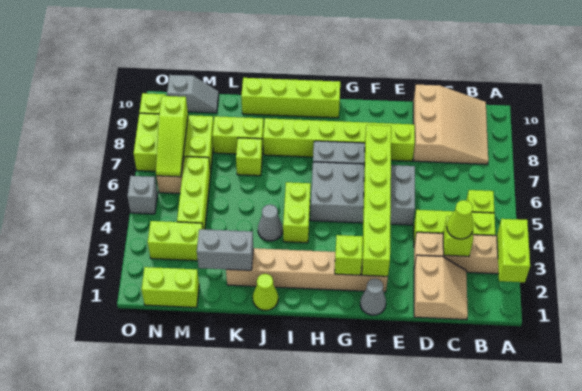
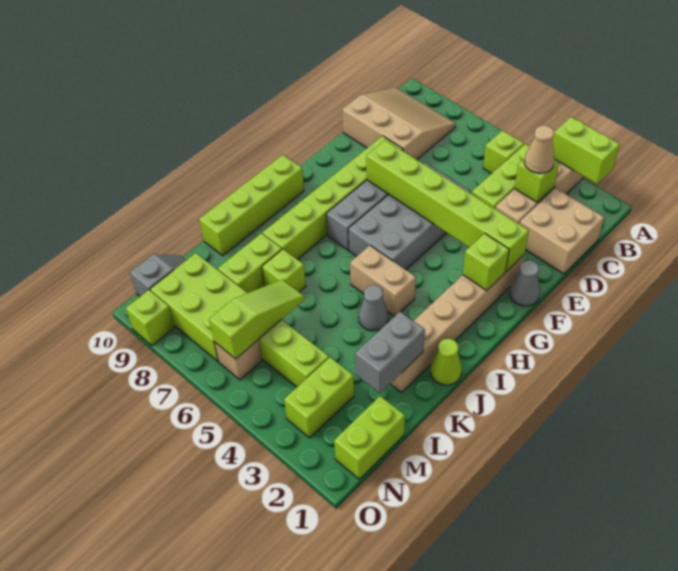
tan slope C1:D2 level 1 top D -> tan brick C1:D2 level 1
lime cone C3 level 3 -> tan cone C3 level 3
lime brick I4:I5 level 1 -> tan brick I4:I5 level 1
lime brick M7:O8 level 1 -> lime brick M7:N9 level 1
lime slope N6:N8 level 2 top 8 -> lime slope L6:N6 level 2 top N
grey brick O5 level 1 -> none

